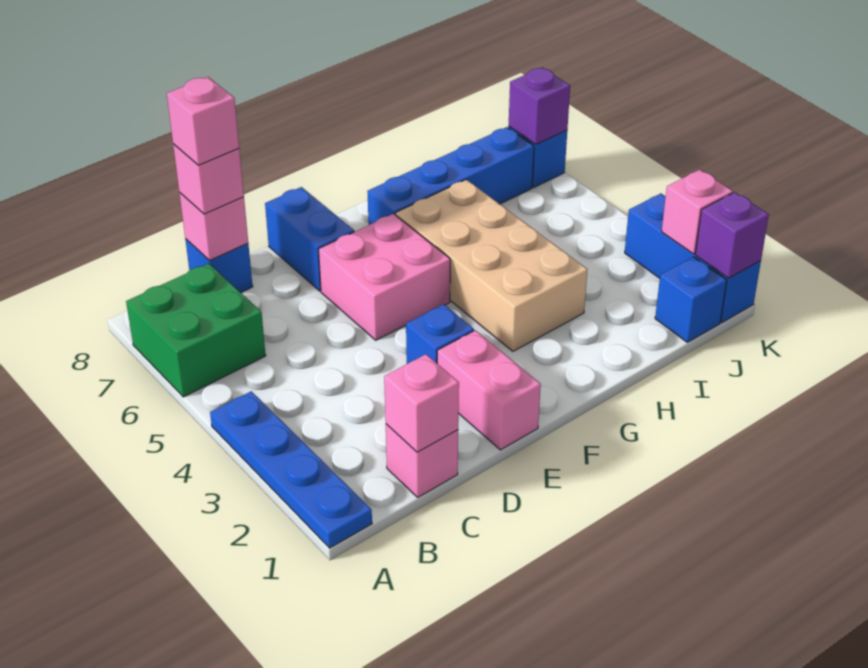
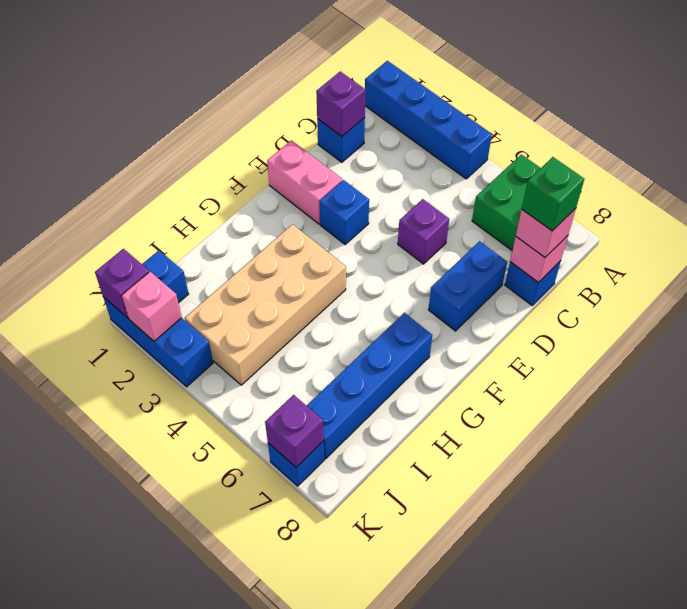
blue plate A1:A4 level 1 -> blue brick A1:A4 level 1
pink brick C1 level 1 -> blue brick C1 level 1
pink brick C1 level 2 -> purple brick C1 level 2
pink brick C8 level 4 -> green brick C8 level 4
none -> purple brick D5 level 1
pink brick E5:F6 level 1 -> none
blue brick E7:E8 level 1 -> blue brick D7:E7 level 1
tan brick G3:H6 level 1 -> tan brick G3:J4 level 1

